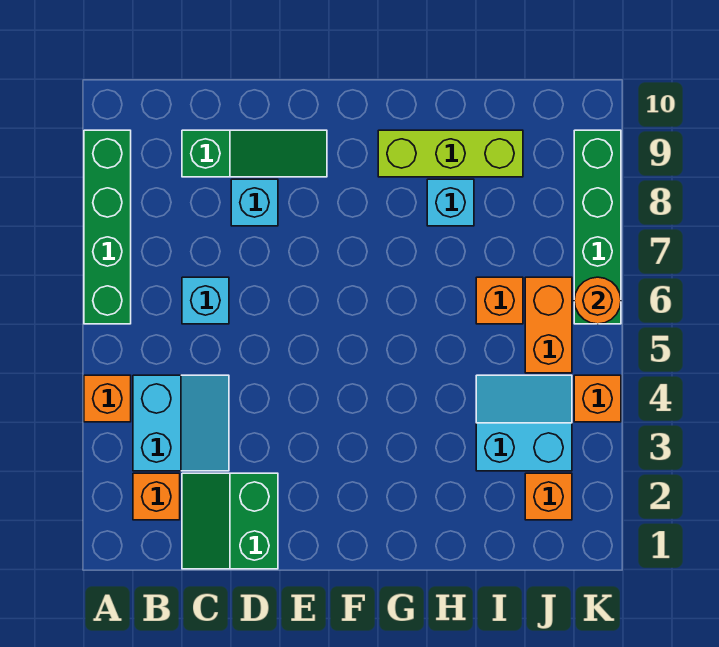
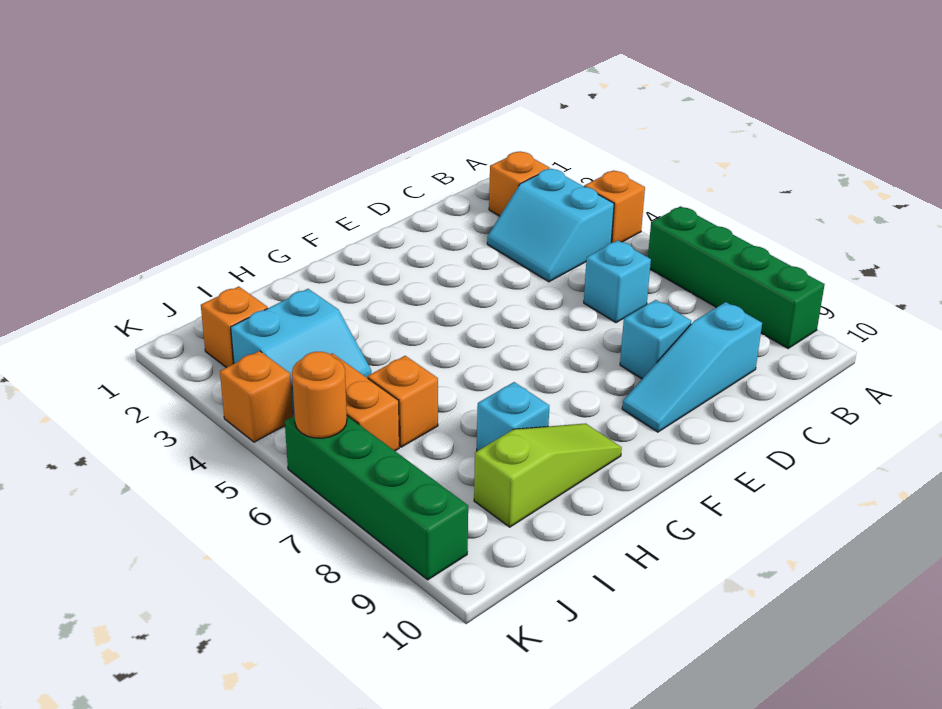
green slope C1:D2 level 1 top D -> none
green slope C9:E9 level 1 top C -> cyan slope C9:E9 level 1 top C
lime brick G9:I9 level 1 -> lime slope G9:I9 level 1 top I

